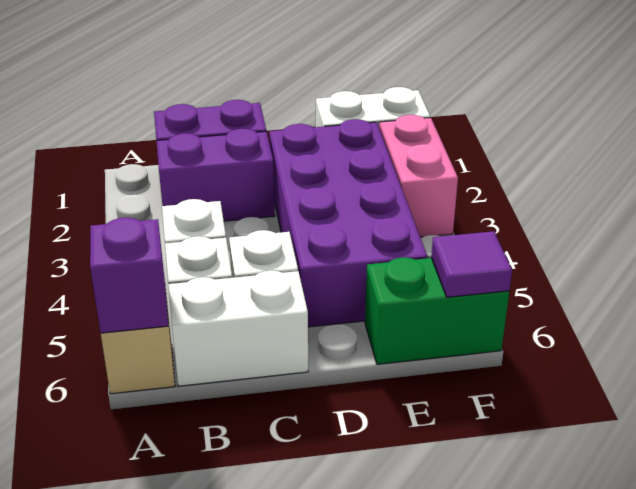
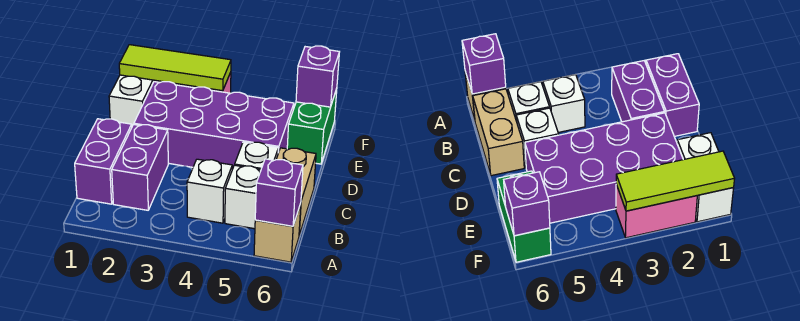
white brick B6:C6 level 1 -> tan brick B6:C6 level 1
none -> lime tile F1:F3 level 2
purple tile F6 level 2 -> purple brick F6 level 2

